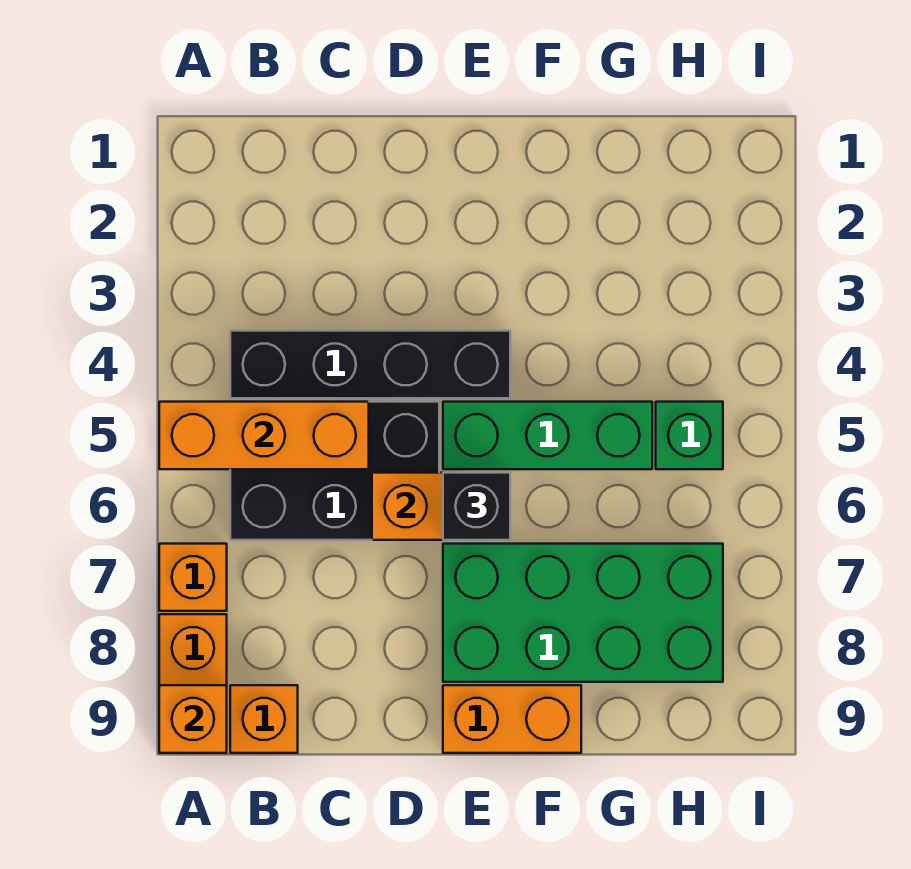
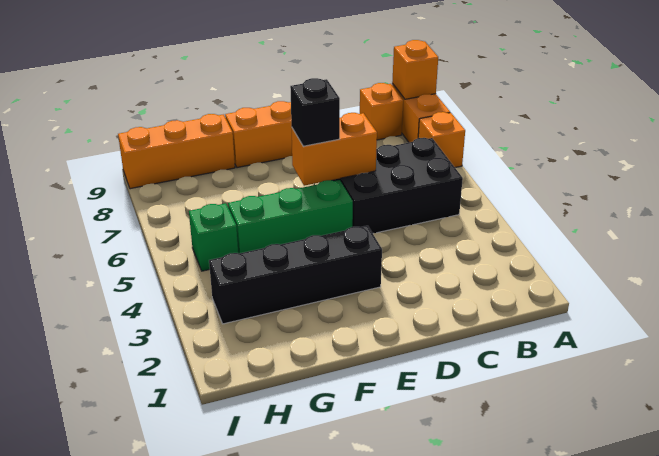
orange brick A5:C5 level 2 -> orange brick G9:I9 level 1
black brick B4:E4 level 1 -> black brick E3:H3 level 1
green brick E7:H8 level 1 -> none

